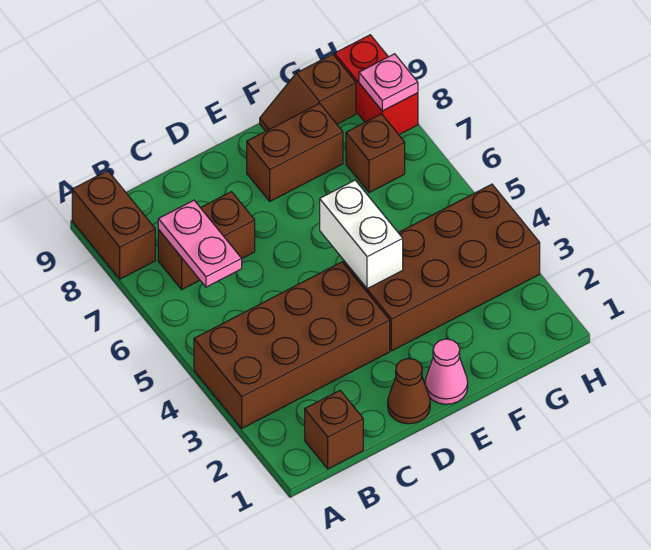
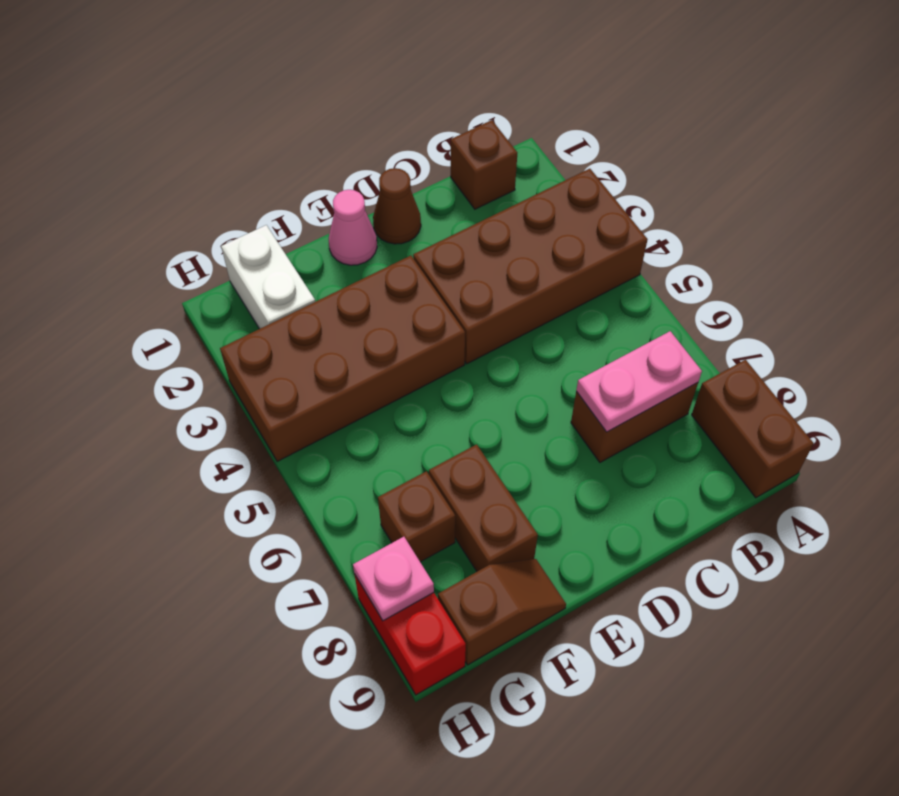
pink plate B6:B7 level 2 -> pink plate B7:C7 level 2
white brick E4:E5 level 2 -> white brick G1:G2 level 1
brown brick E8:F8 level 1 -> brown brick F7:F8 level 1

